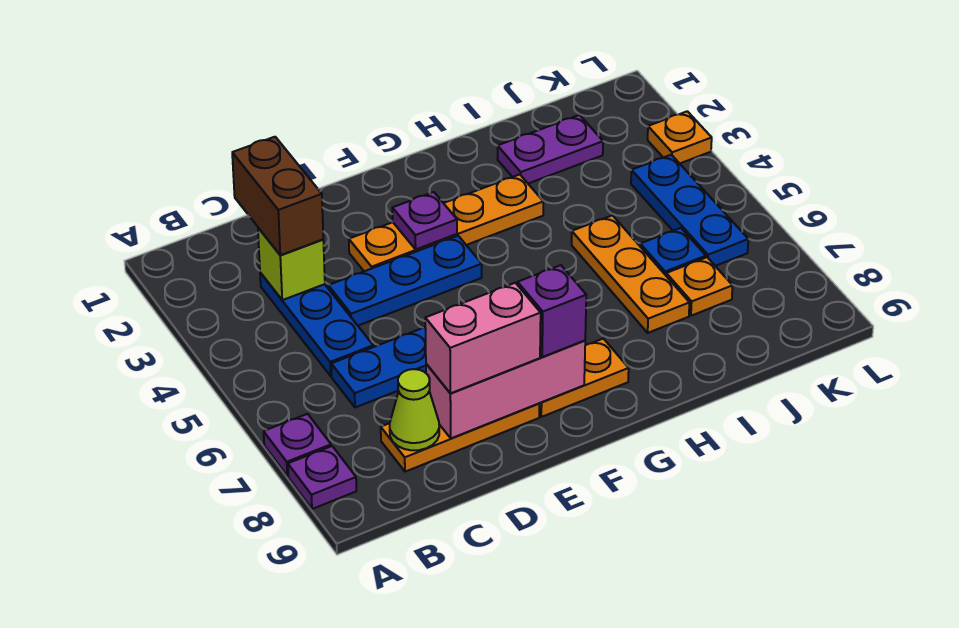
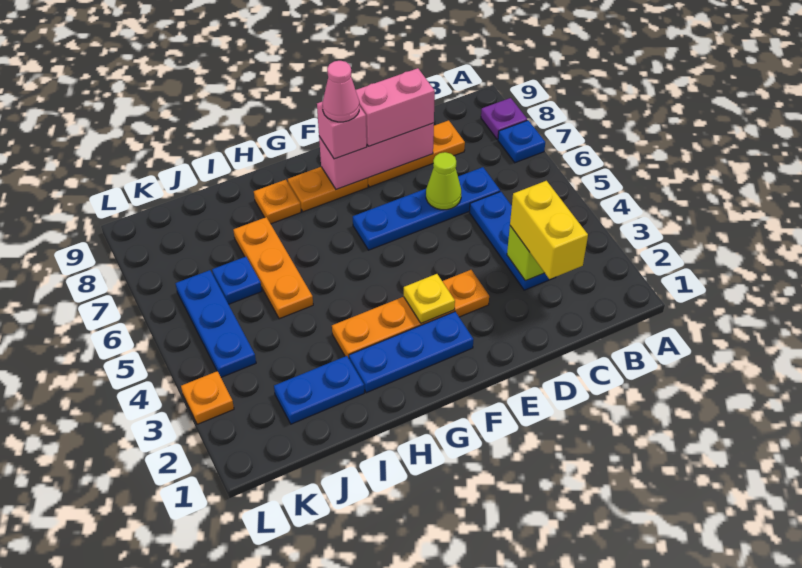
purple plate A7 level 1 -> blue plate A7 level 1
brown brick C2:C3 level 3 -> yellow brick C2:C3 level 3
lime cone C8 level 2 -> lime cone D6 level 2
blue plate D4:F4 level 1 -> blue plate F2:H2 level 1
purple plate F3 level 2 -> yellow plate F3 level 2
purple brick F8 level 3 -> pink brick F8 level 3
none -> pink cone F8 level 4
purple plate I2:J2 level 1 -> blue plate I2:J2 level 1
orange plate J7 level 1 -> orange plate H8 level 1

